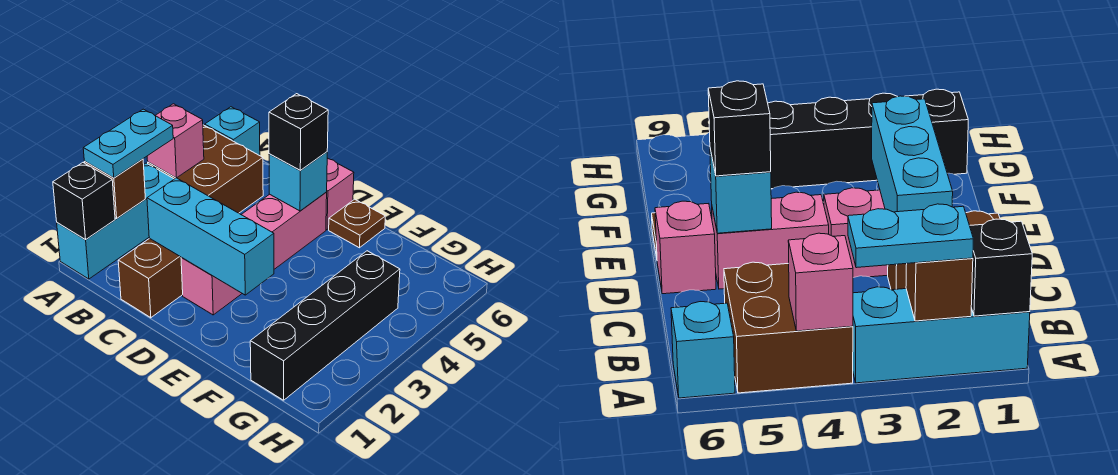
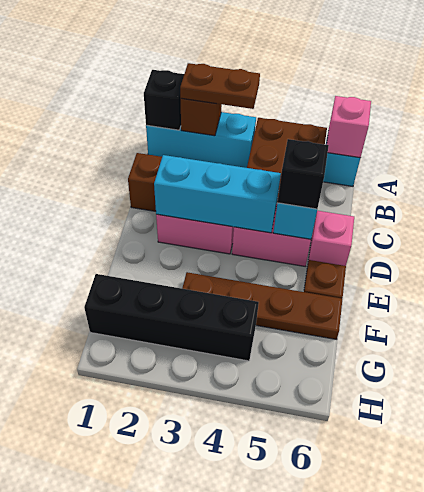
cyan plate A2:A3 level 3 -> brown plate A2:A3 level 3
pink brick A4 level 2 -> pink brick A6 level 2
cyan brick C2:E2 level 2 -> cyan brick D2:D4 level 2
none -> brown plate F3:F6 level 1

